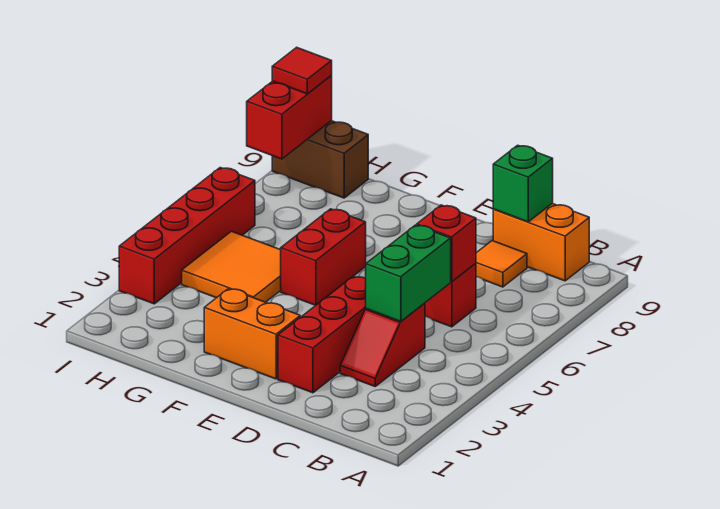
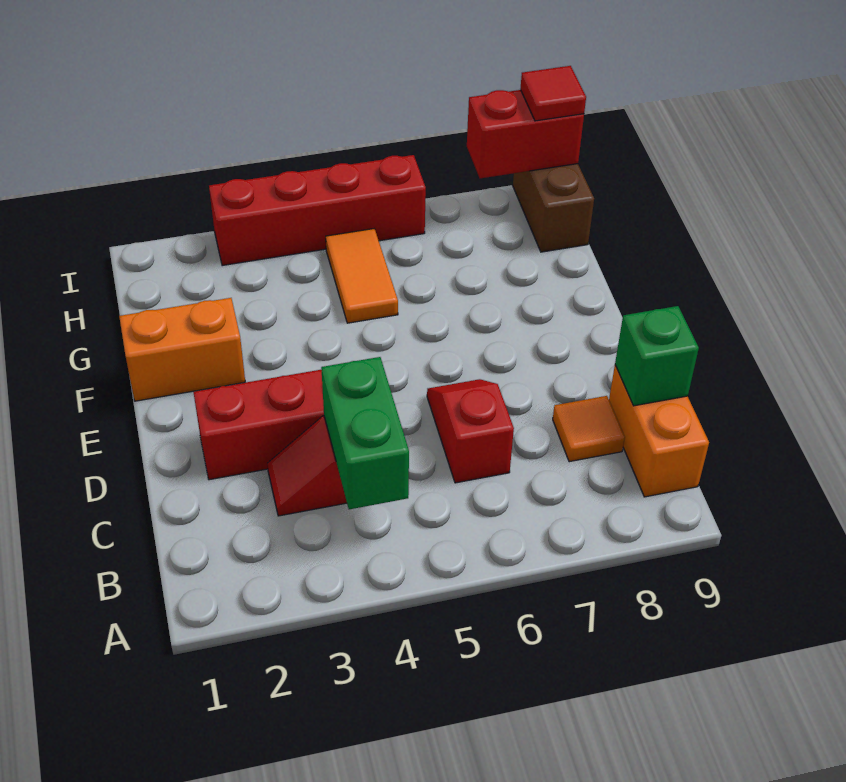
green brick C4:C5 level 2 -> green brick B4:C4 level 2
red brick C6 level 2 -> none
orange brick E2:F2 level 1 -> orange brick F1:F2 level 1
red brick F5:F6 level 1 -> none
orange tile G4:H5 level 1 -> orange tile G5:H5 level 1

